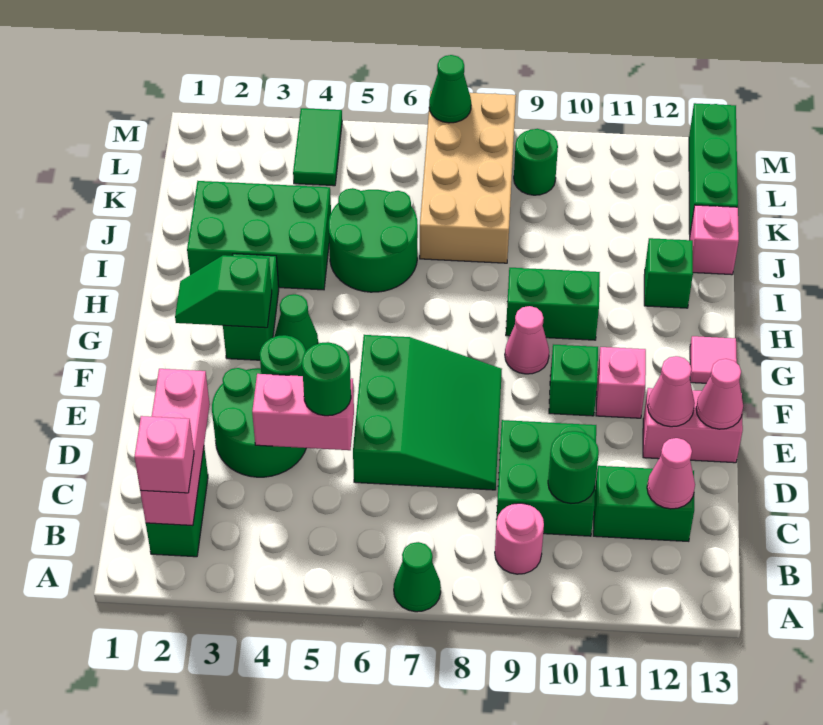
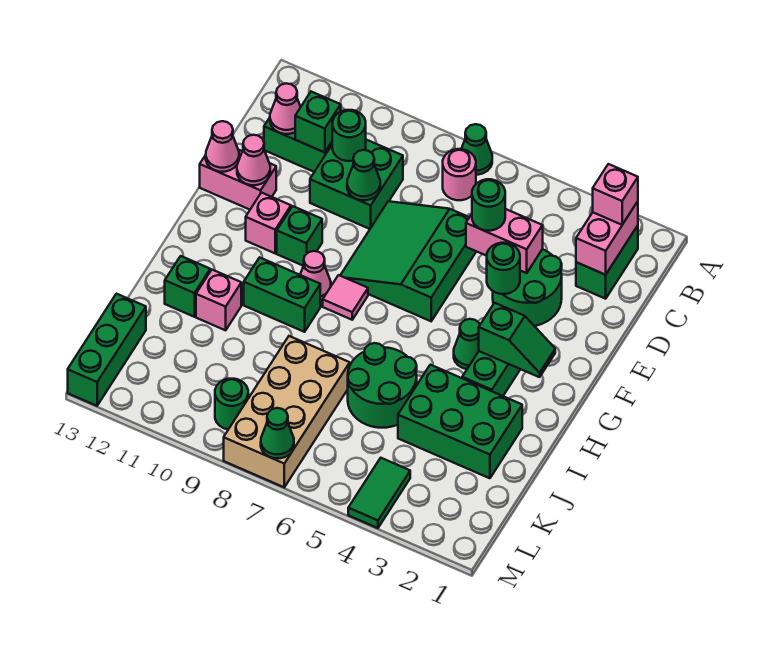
pink brick B2:D2 level 2 -> pink brick B2:C2 level 2
pink round brick B9 level 1 -> pink round brick B7 level 1
none -> green brick C11 level 2
none -> green cone D9 level 2
pink tile G13 level 1 -> pink tile G8 level 1
pink brick J13 level 1 -> pink brick I11 level 1

